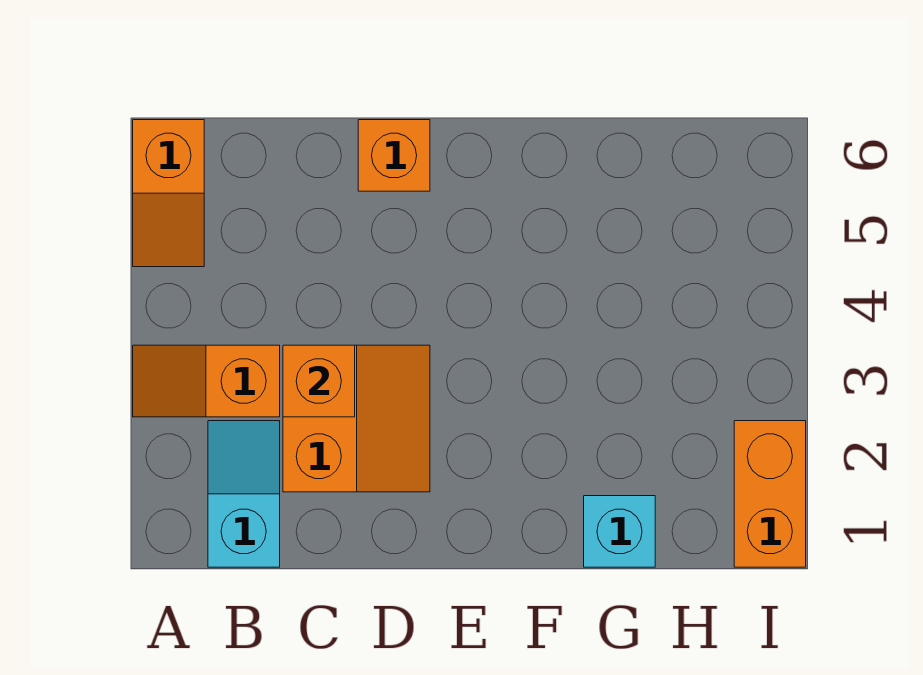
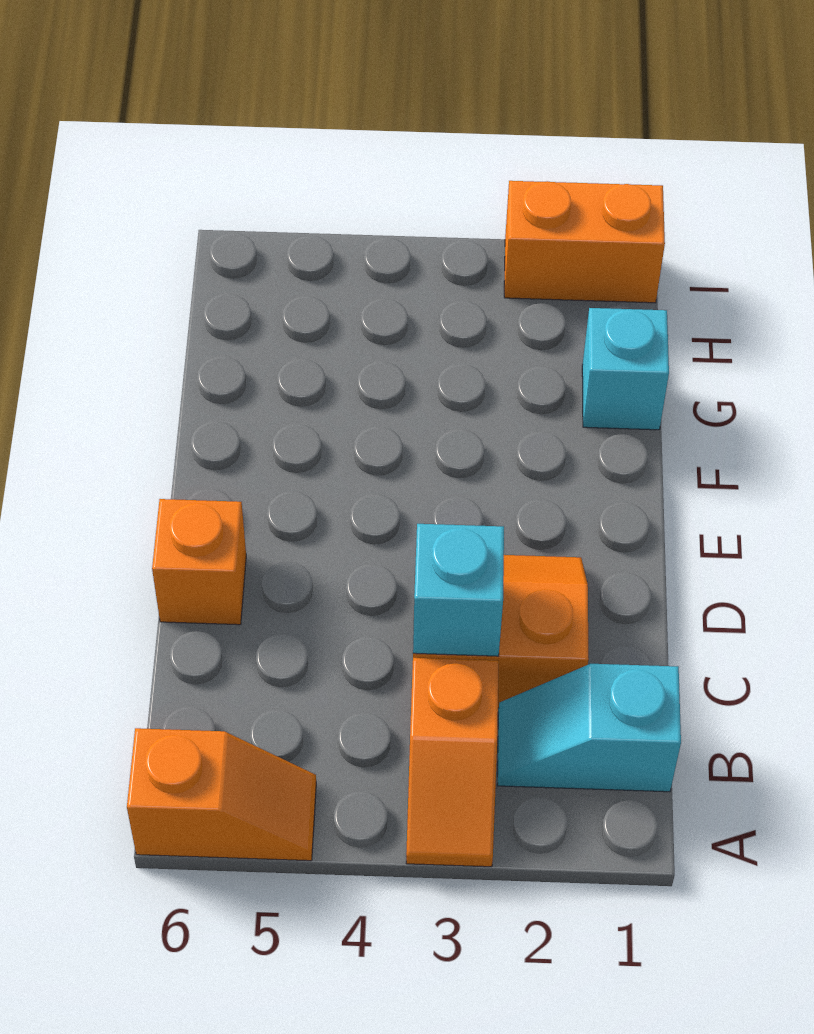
orange brick C3 level 2 -> cyan brick C3 level 2

